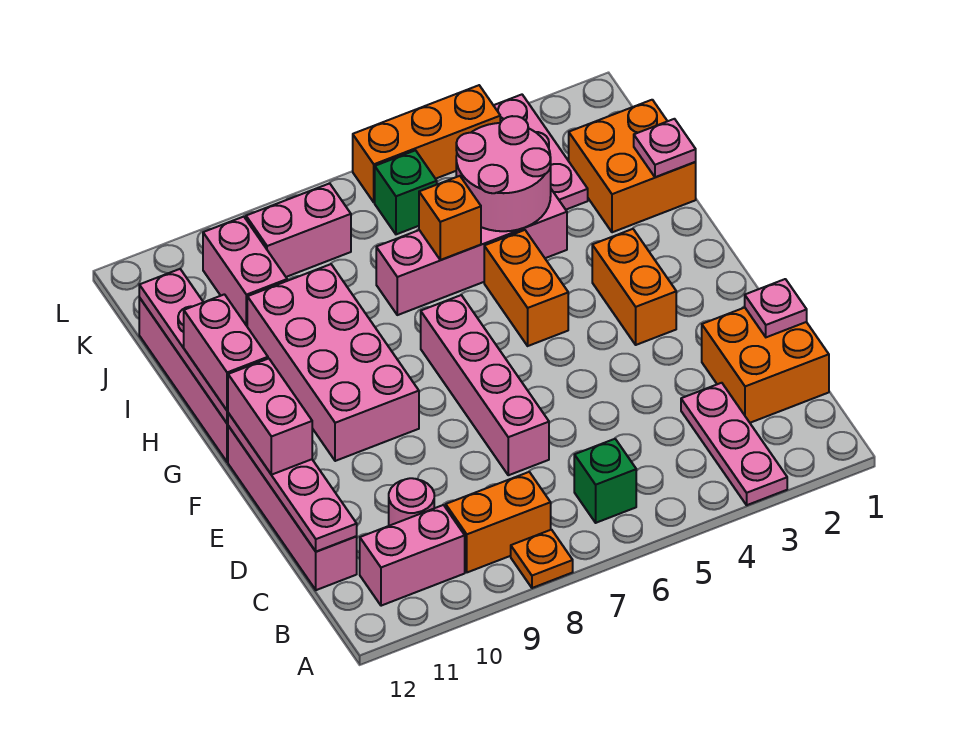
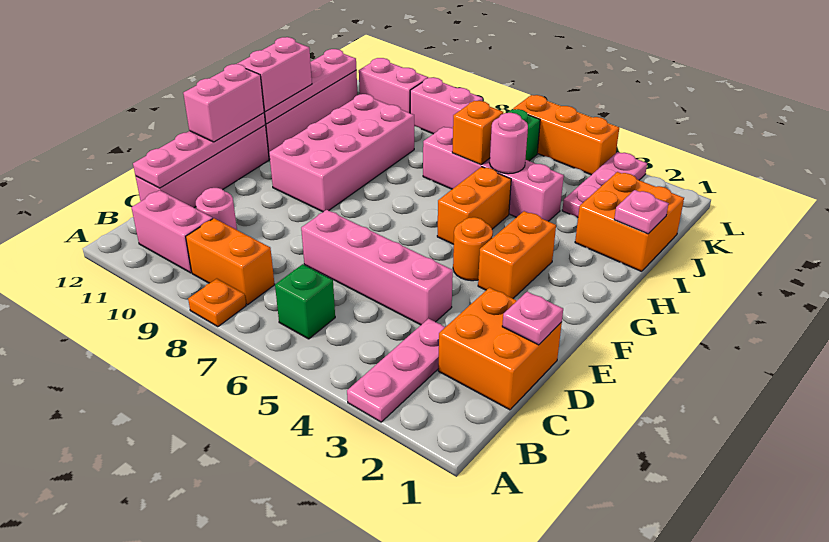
pink brick D7:G7 level 1 -> pink brick D4:D7 level 1
none -> orange round brick F4 level 1
pink round brick I4:J5 level 2 -> pink round brick I5 level 2
pink brick J10:K10 level 1 -> pink brick K10:K11 level 1

